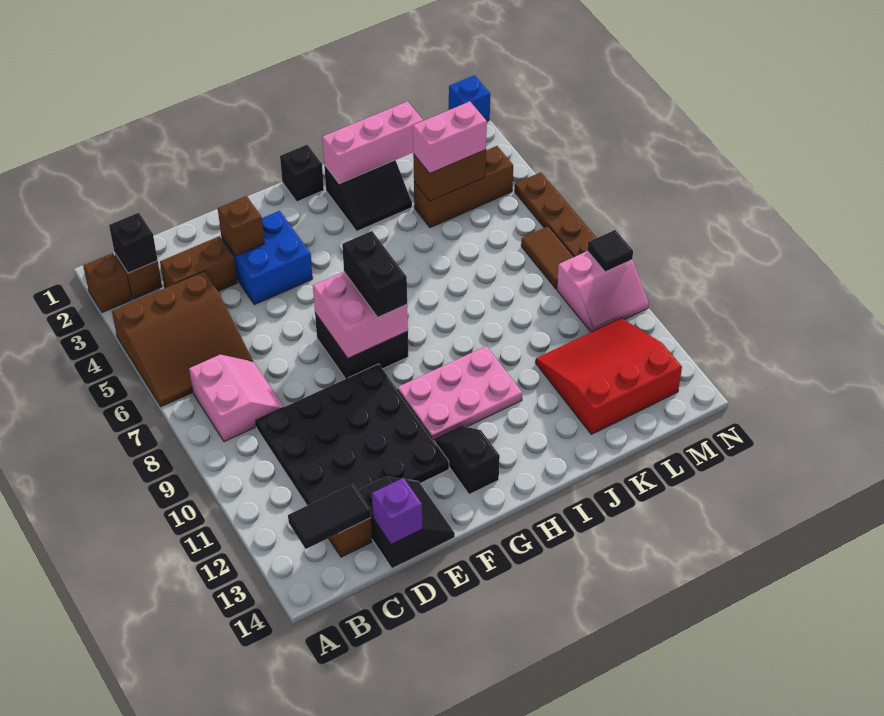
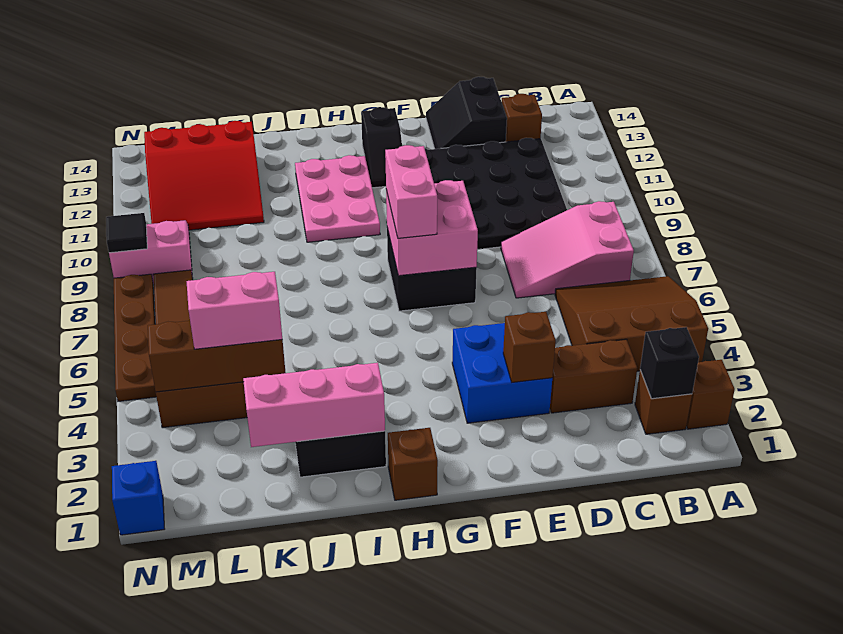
pink slope B7:C8 level 1 top B -> pink slope B7:D8 level 1 top B
black tile B13:C13 level 2 -> none
purple brick D14 level 2 -> none
black brick G7:G8 level 3 -> pink brick G7:G8 level 3
pink plate G10:I11 level 1 -> pink plate H10:I12 level 1
black brick H1 level 1 -> brown brick H1 level 1
brown brick K4:L4 level 2 -> brown brick K4:M4 level 2

